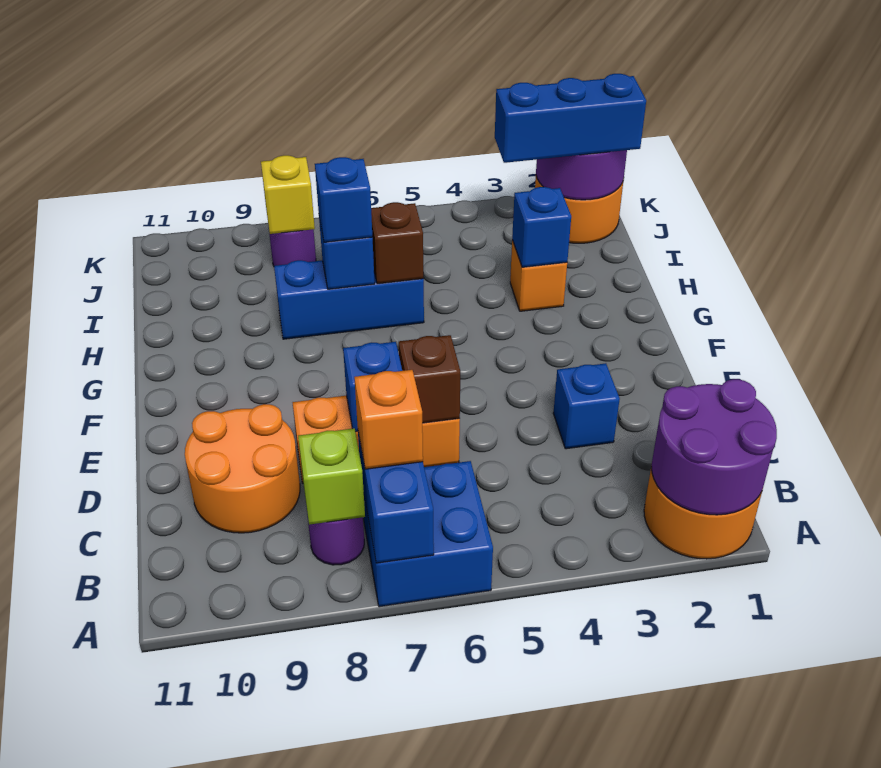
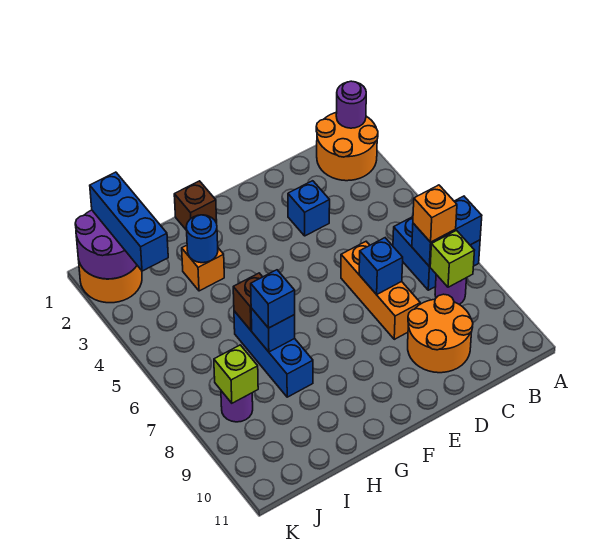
purple round brick A1:B2 level 2 -> purple round brick A1 level 2
brown brick D6 level 2 -> brown brick G1 level 1
blue brick H3 level 2 -> blue round brick H3 level 2
yellow brick J8 level 2 -> lime brick J8 level 2

